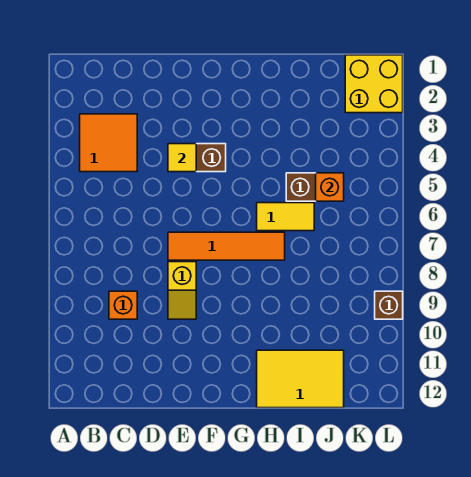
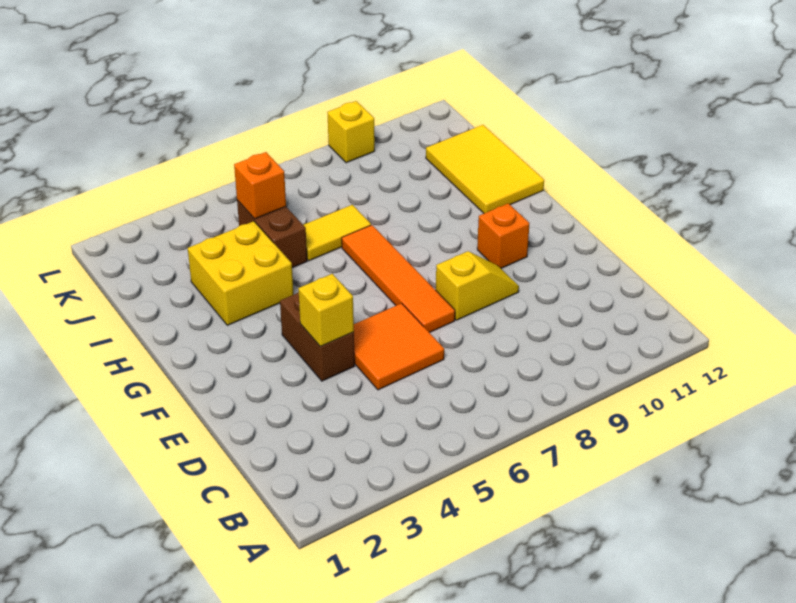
orange tile B3:C4 level 1 -> orange tile D5:E6 level 1
orange brick C9 level 1 -> orange brick F10 level 1
yellow tile E4 level 2 -> yellow brick E4 level 2
yellow tile H6:I6 level 1 -> yellow tile I6:I7 level 1
yellow brick K1:L2 level 1 -> yellow brick H3:I4 level 1
brown brick L9 level 1 -> yellow brick L9 level 1

